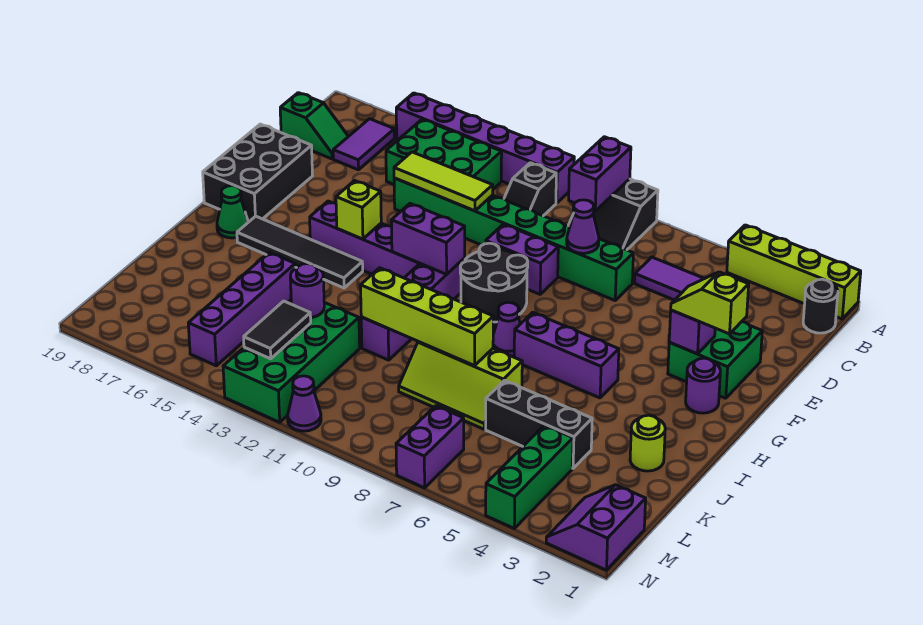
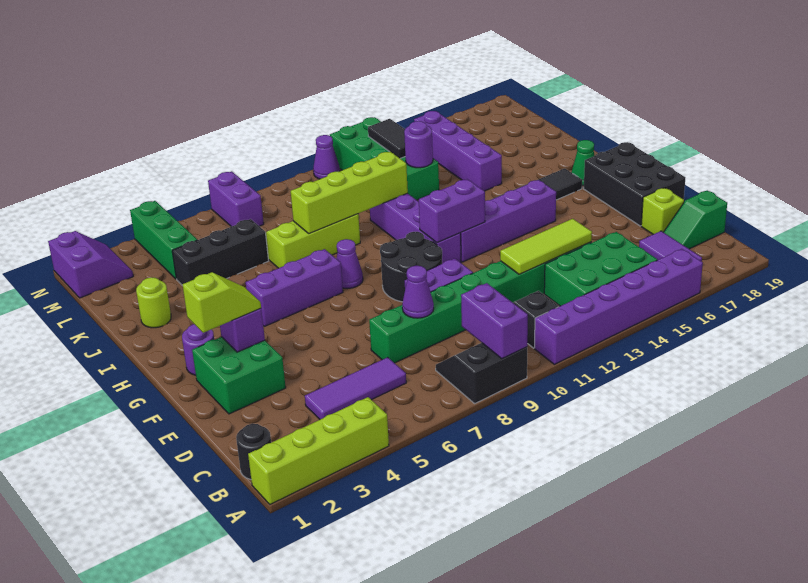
lime brick G14 level 2 -> lime brick D18 level 1

